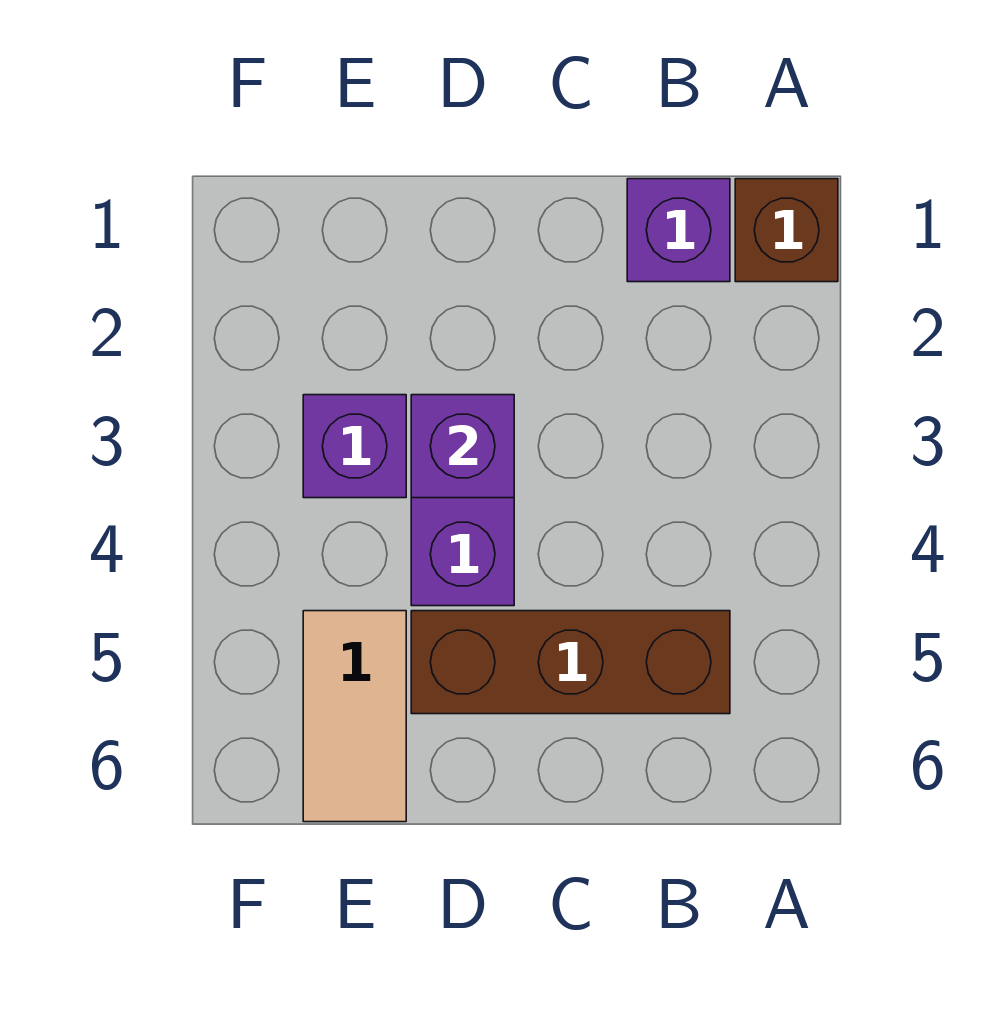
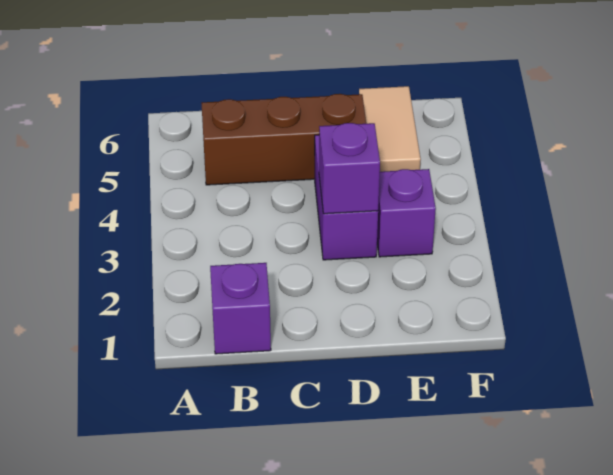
brown brick A1 level 1 -> none

